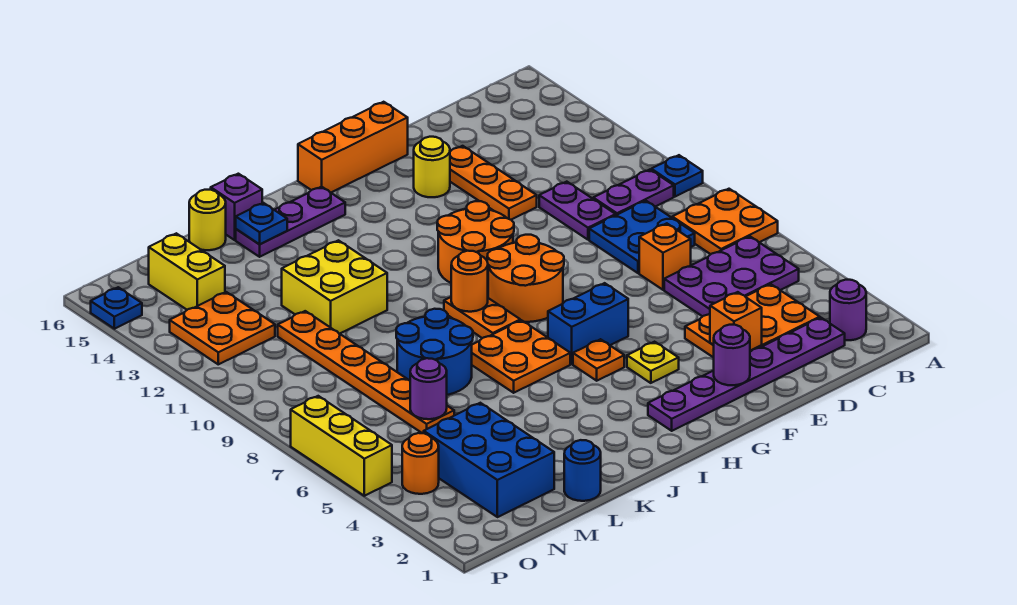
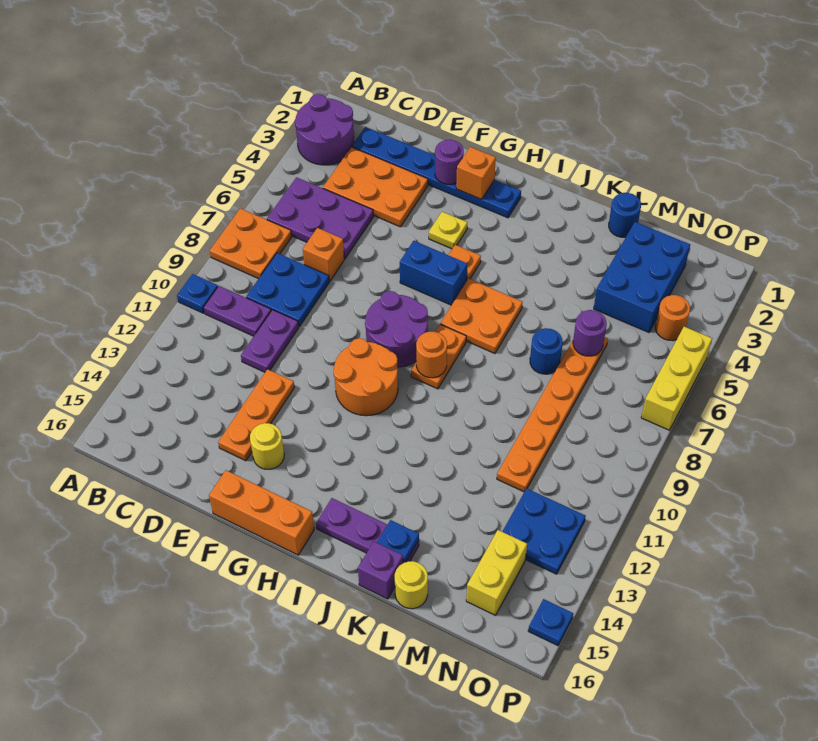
purple round brick B2 level 1 -> purple round brick A2:B3 level 1
purple plate C2:H2 level 1 -> blue plate C2:H2 level 1
orange brick E3 level 2 -> orange brick G2 level 2
orange round brick G8:H9 level 1 -> purple round brick G8:H9 level 1
blue round brick K7:L8 level 1 -> blue round brick L7 level 1
yellow brick K11:L12 level 1 -> none
orange plate N12:O13 level 1 -> blue plate N12:O13 level 1

